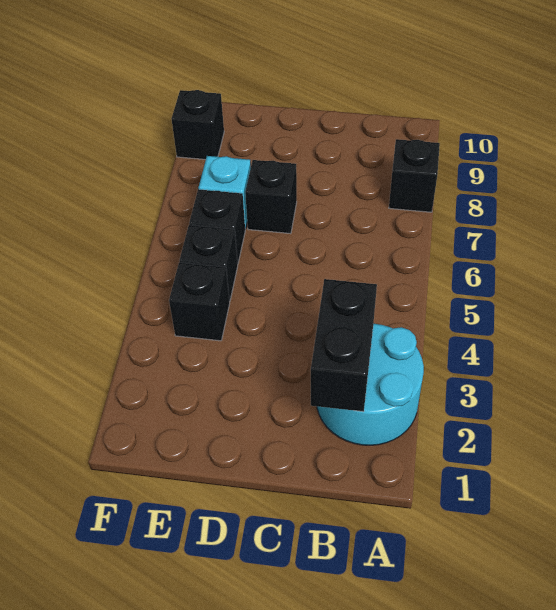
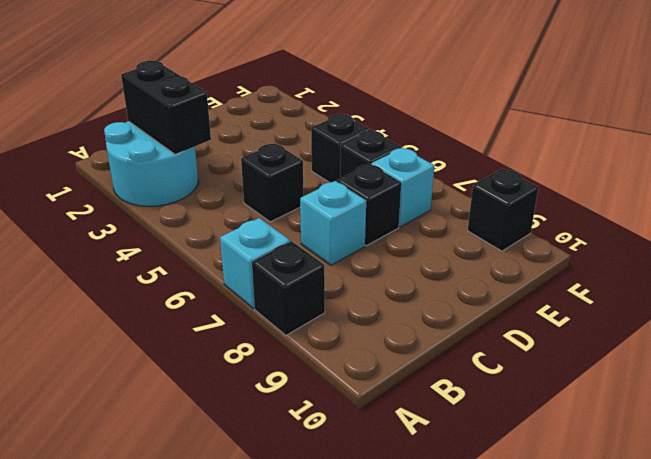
none -> cyan brick A7 level 1
none -> cyan brick C7 level 1
black brick E4 level 1 -> black brick C5 level 1

